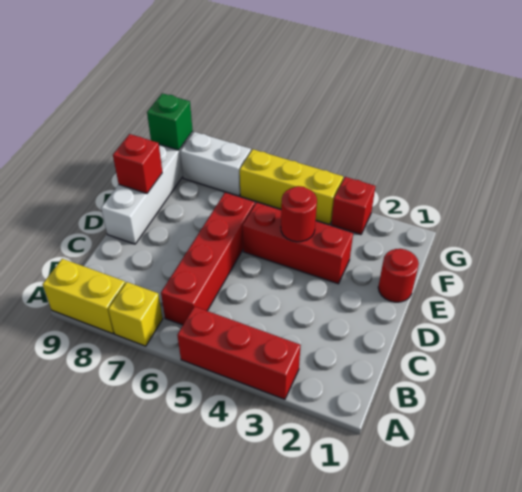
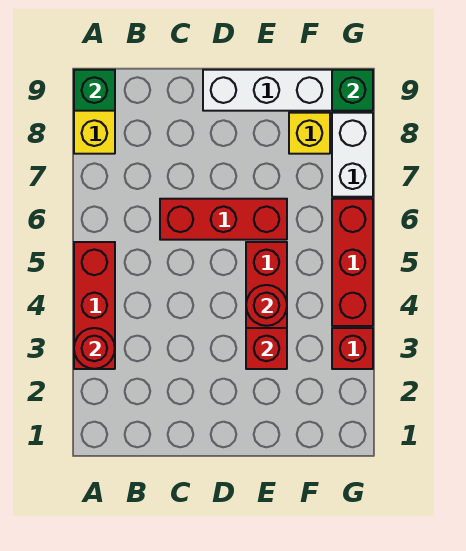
yellow brick A7 level 1 -> yellow brick F8 level 1
none -> green brick A9 level 2
red brick B6:E6 level 1 -> red brick C6:E6 level 1
red round brick E1 level 1 -> red round brick A3 level 2
red brick E9 level 2 -> red brick E3 level 2
yellow brick G4:G6 level 1 -> red brick G4:G6 level 1

